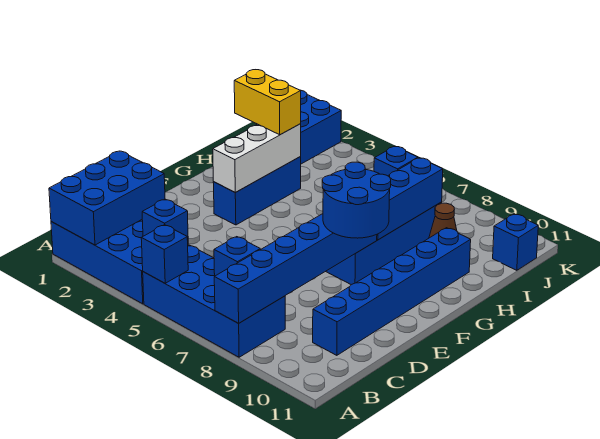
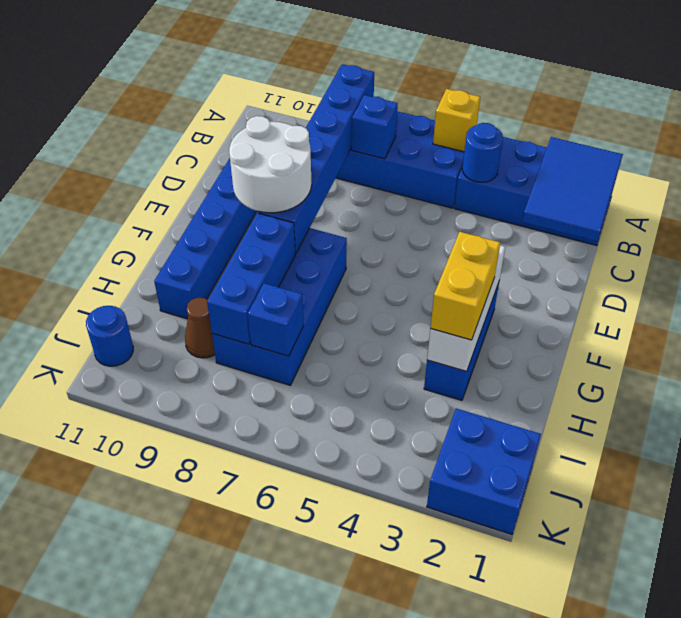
blue brick A1:C2 level 2 -> blue tile A1:C2 level 2
blue brick A5 level 2 -> yellow brick A5 level 2
blue brick B4 level 2 -> blue round brick B4 level 2
blue round brick E8:F9 level 3 -> white round brick E8:F9 level 3
yellow brick H2:H3 level 3 -> yellow brick G3:H3 level 3
blue brick J11 level 1 -> blue round brick J11 level 1

